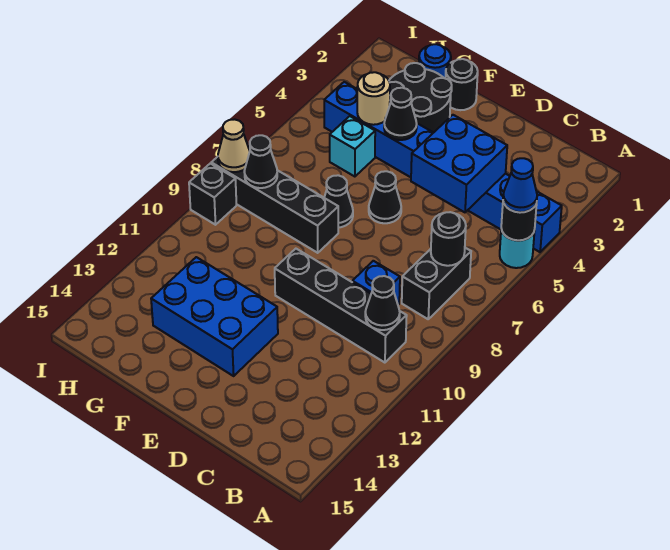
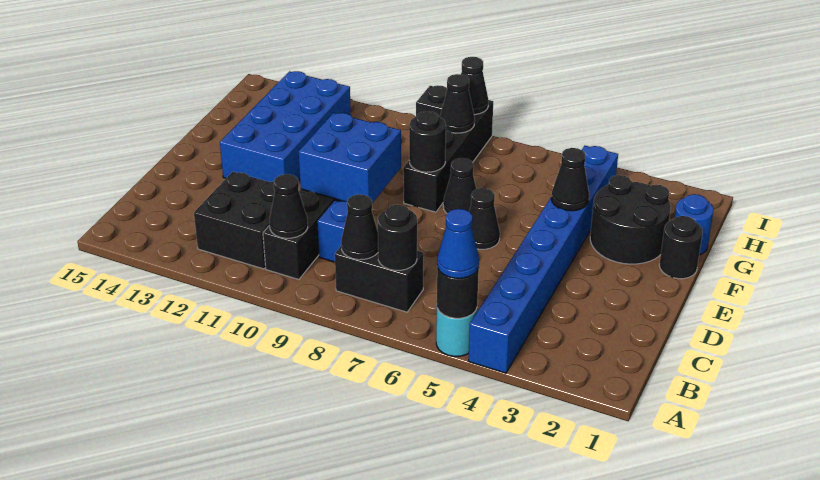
none -> black cone B8 level 2
none -> black brick B11:C12 level 1
blue brick C4:D5 level 2 -> blue brick D9:E10 level 2
blue brick E12:G13 level 1 -> blue brick E12:H13 level 1
none -> black round brick F8 level 2
tan round brick G4 level 2 -> none
cyan brick G5 level 1 -> none
tan cone I8 level 2 -> black cone I8 level 2

